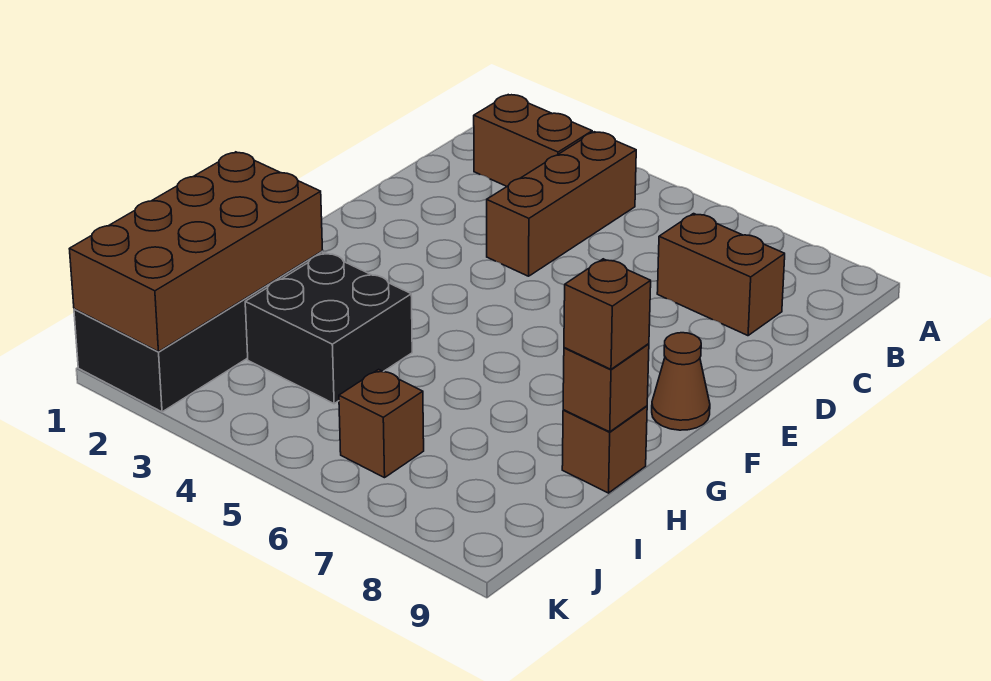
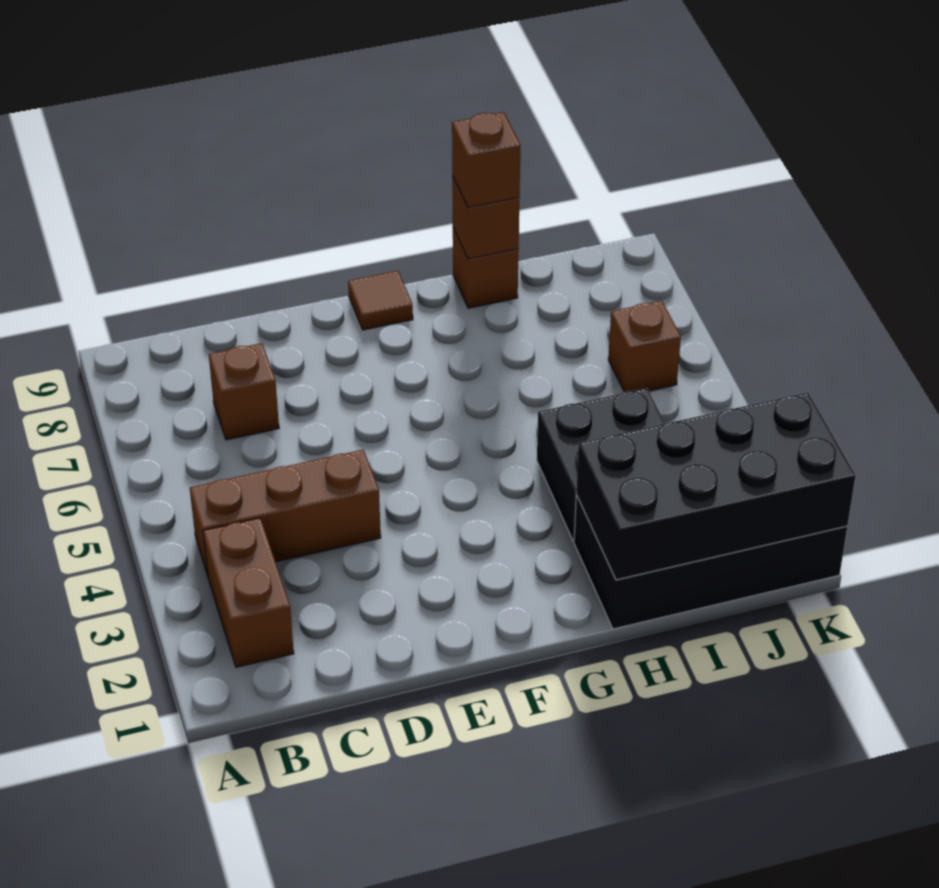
brown brick C7:C8 level 1 -> brown brick C7 level 1
brown cone F9 level 1 -> brown tile F9 level 1
brown brick H1:K2 level 2 -> black brick H1:K2 level 2

